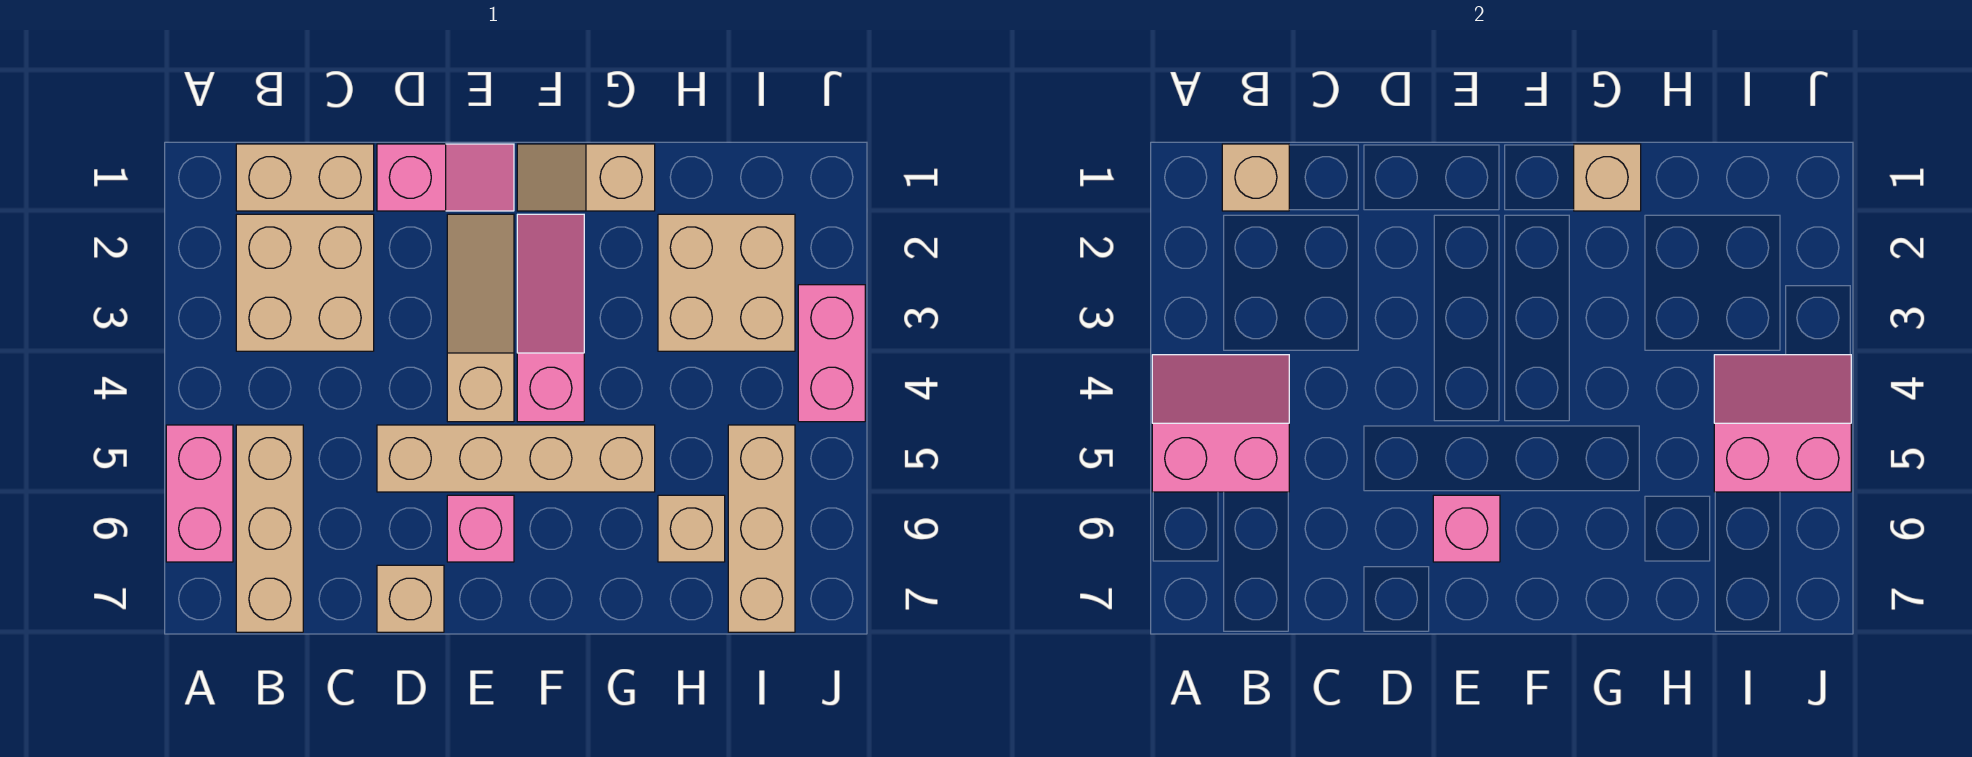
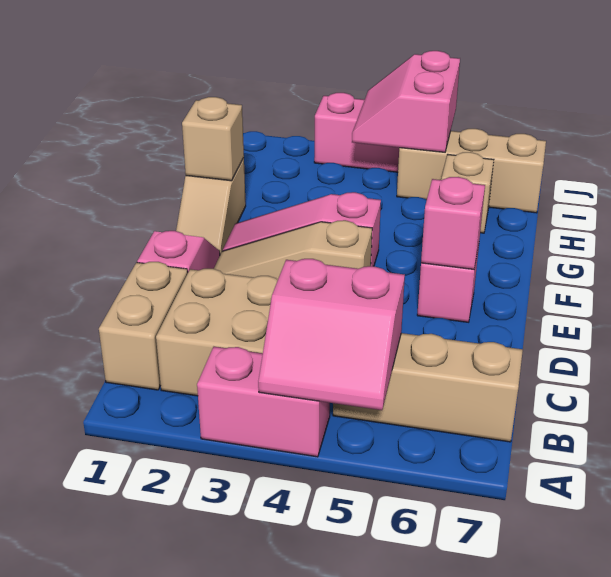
pink slope A4:B5 level 2 top 5 -> pink slope A4:B5 level 2 top B
pink brick A5:A6 level 1 -> pink brick A3:A4 level 1
tan brick B1 level 2 -> none
tan brick D5:G5 level 1 -> none
tan brick D7 level 1 -> none
tan brick H2:I3 level 1 -> none

